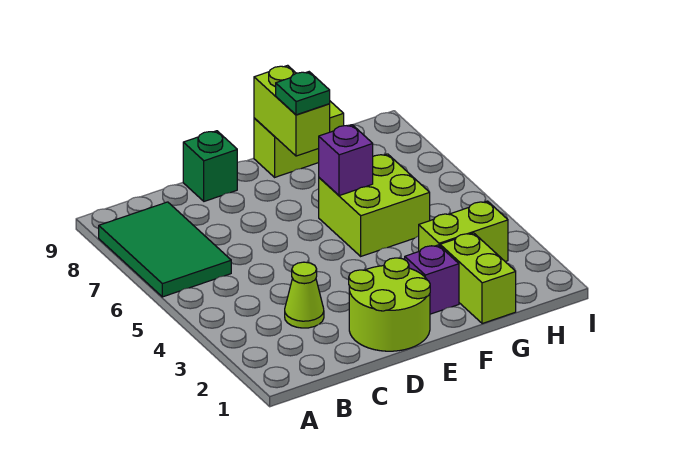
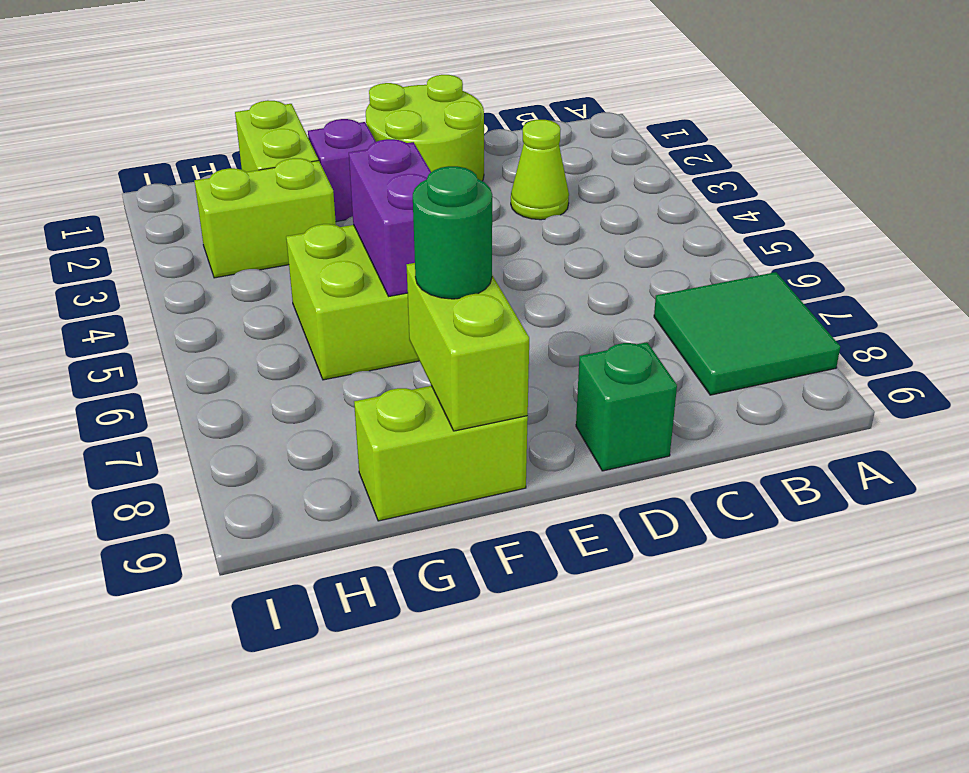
green tile A6:B8 level 1 -> green tile A7:B8 level 1
purple brick F6 level 2 -> purple brick F5:F6 level 2
green plate F8 level 3 -> green round brick F8 level 3

